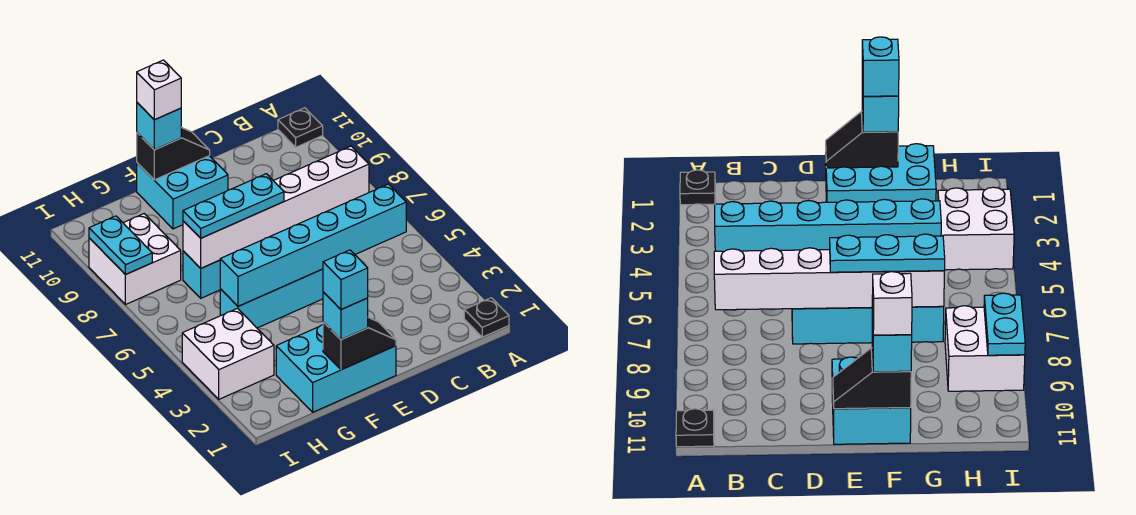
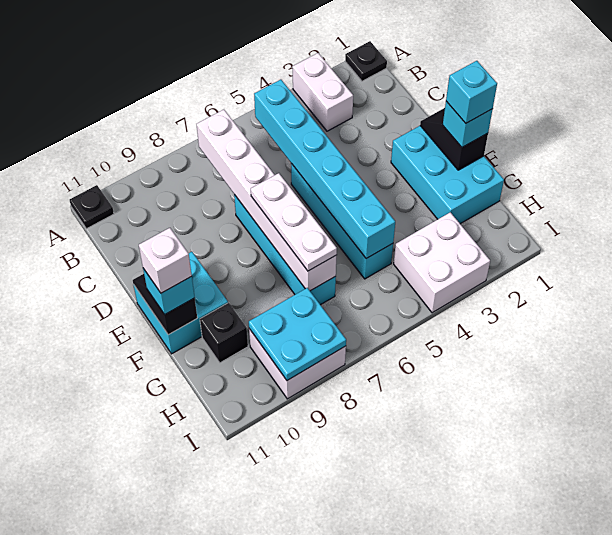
none -> white brick A3:B3 level 1
cyan plate E7:G7 level 3 -> white plate E7:G7 level 3
none -> black brick G10 level 1
cyan plate I8:I9 level 2 -> cyan plate H8:I9 level 2

